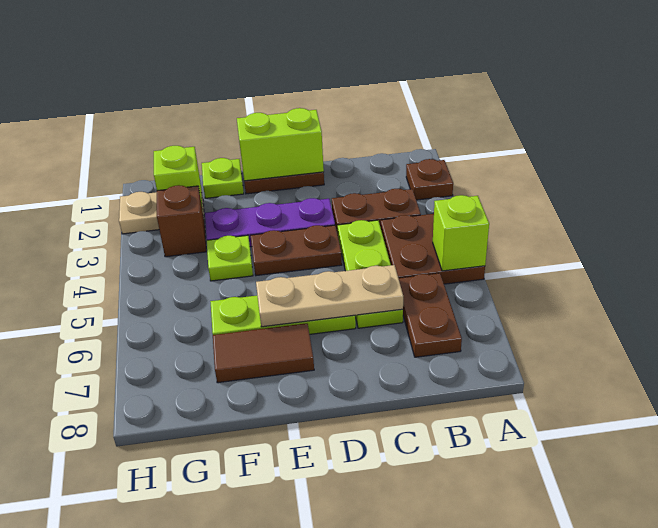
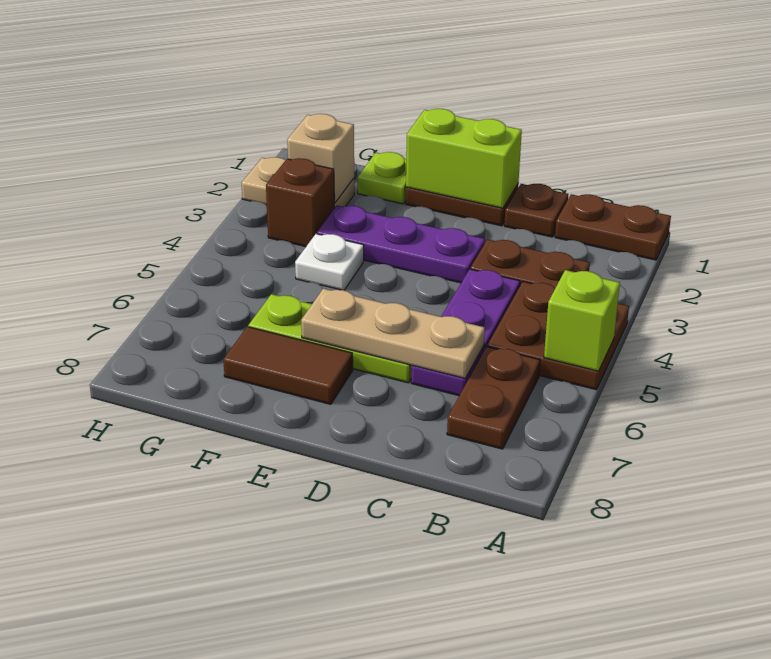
brown plate A2 level 1 -> brown plate C1 level 1
lime plate C4:C6 level 1 -> purple plate C4:C6 level 1
brown plate D4:E4 level 1 -> brown plate A1:B1 level 1
lime plate F4 level 1 -> white plate F4 level 1
lime brick G2 level 2 -> tan brick G2 level 2

